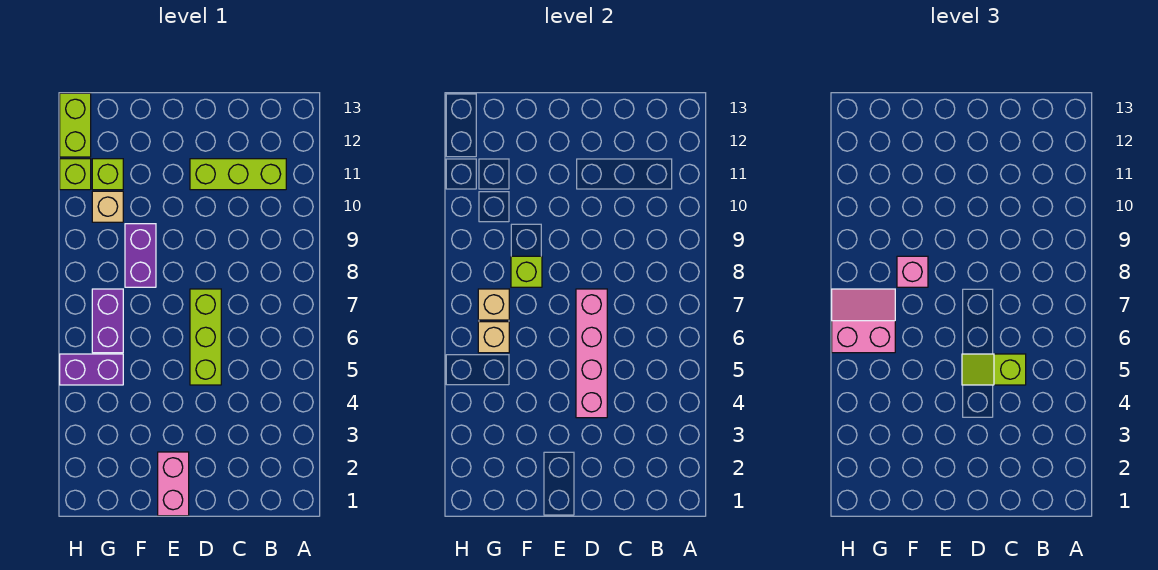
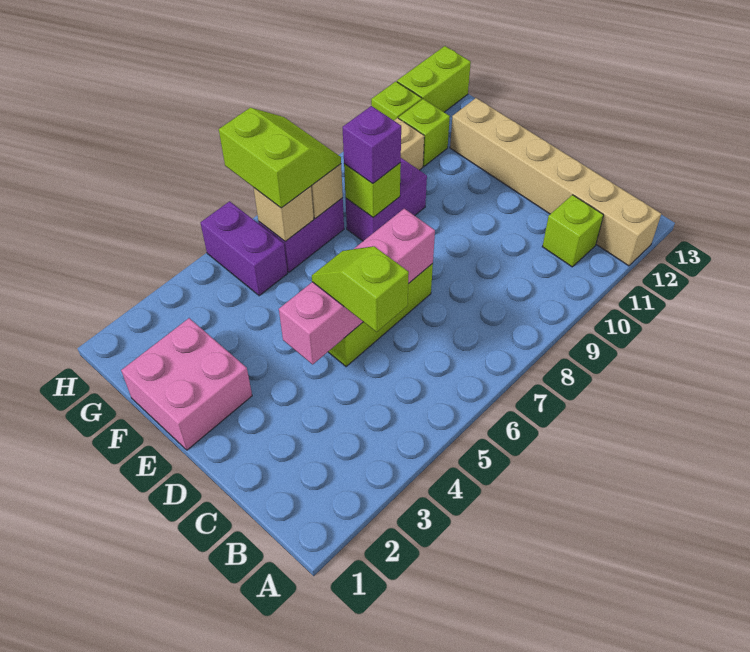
none -> tan brick A12:F12 level 1
lime brick B11:D11 level 1 -> lime brick B11 level 1
pink brick E1:E2 level 1 -> pink brick E1:F2 level 1
pink brick F8 level 3 -> purple brick F8 level 3
pink slope G6:H7 level 3 top 6 -> lime slope G6:H7 level 3 top 6

